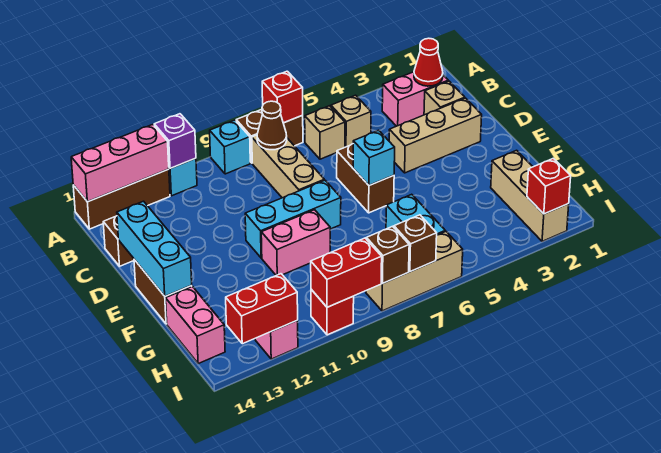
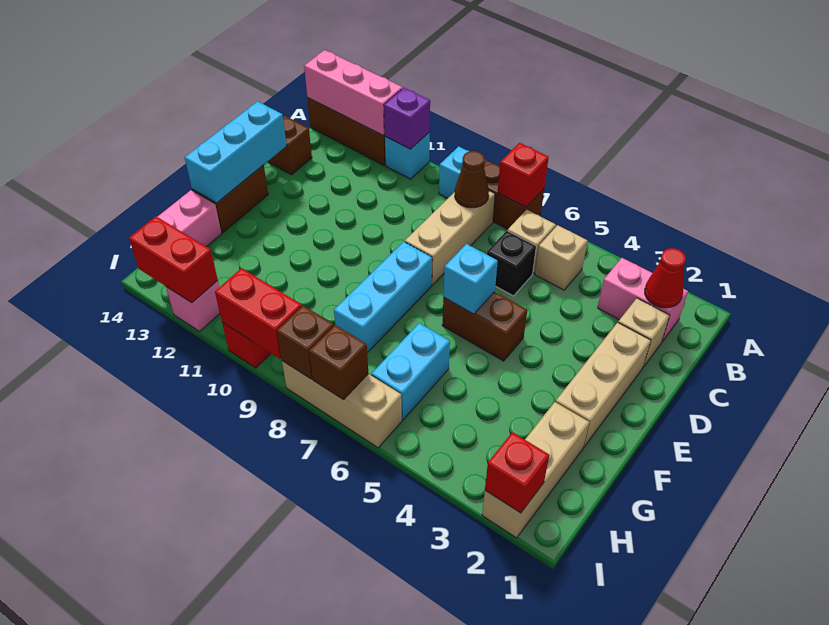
none -> black brick C6 level 1
tan brick D2:D4 level 1 -> tan brick D2:F2 level 1
brown brick D6:E6 level 1 -> brown brick E5:E6 level 1
cyan brick E8:E10 level 1 -> cyan brick E8:G8 level 1
pink brick F9:F10 level 1 -> none

